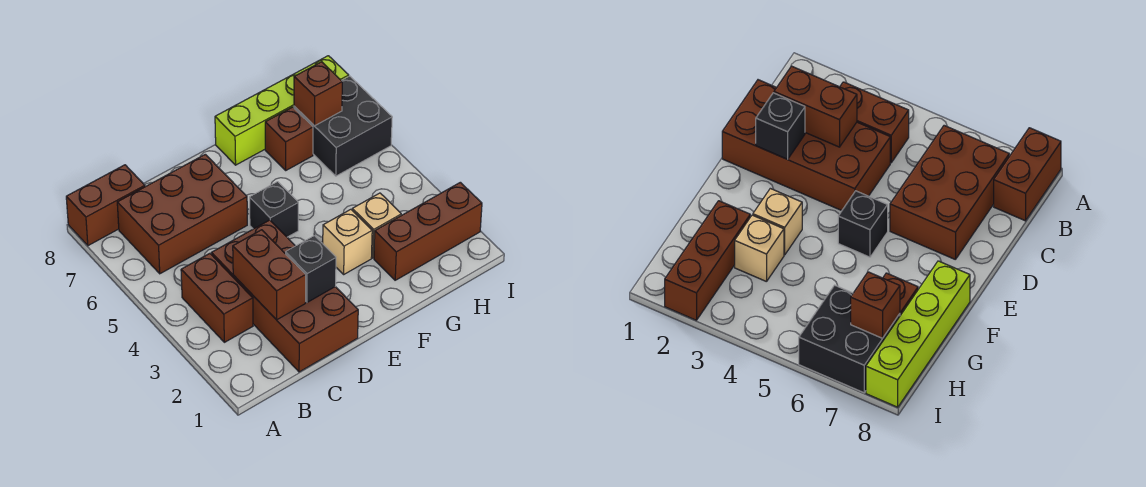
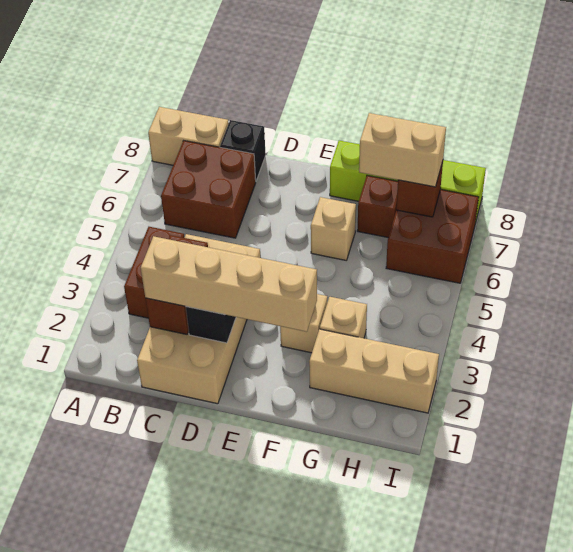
brown brick A8:B8 level 1 -> tan brick A8:B8 level 1
brown brick B6:D7 level 1 -> brown brick B6:C7 level 1
brown brick C1:D4 level 1 -> tan brick C1:D4 level 1
none -> tan brick C2:F2 level 3
black brick E5 level 1 -> black brick C8 level 1
none -> tan brick F6 level 1
brown brick G2:I2 level 1 -> tan brick G2:I2 level 1
none -> tan brick G7:H7 level 3
black brick H6:I7 level 1 -> brown brick H6:I7 level 1

